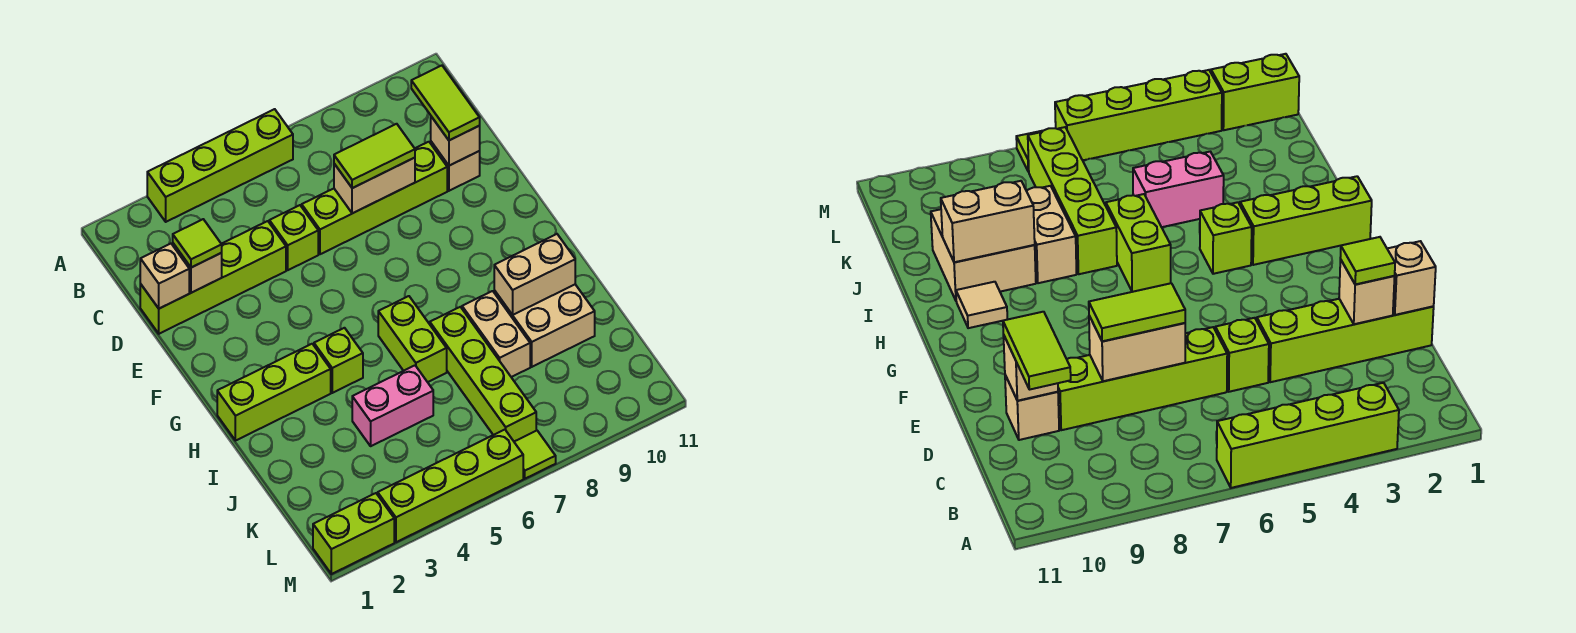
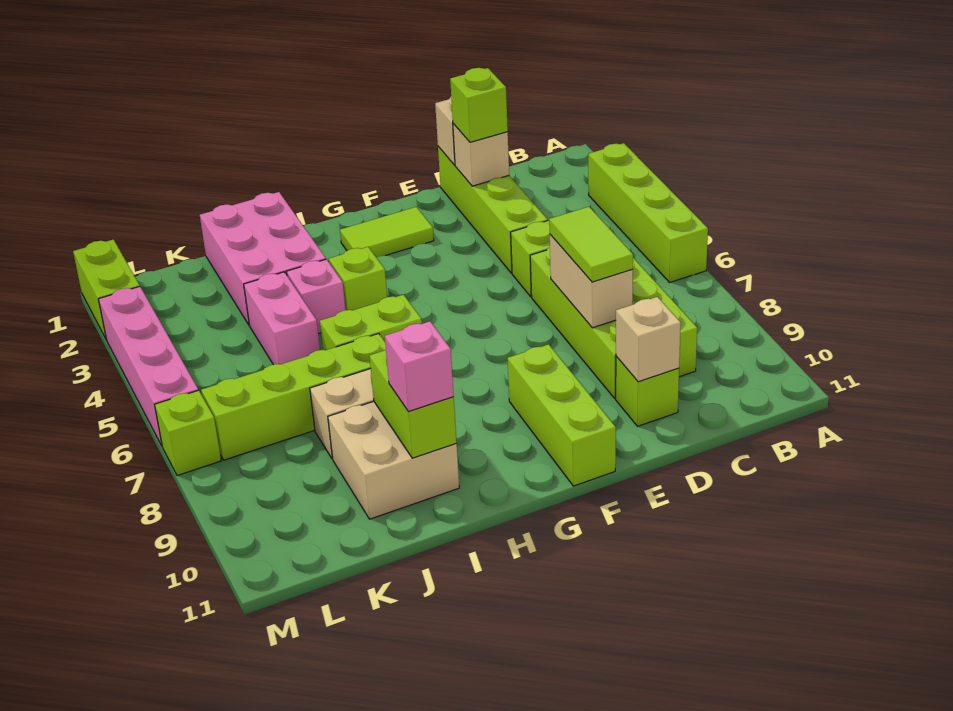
lime tile C10:D10 level 3 -> lime tile F2:G2 level 1
lime tile D2 level 3 -> lime brick D2 level 3
lime brick D6:D9 level 1 -> lime brick C6:D9 level 1
tan brick D10 level 1 -> lime brick D10 level 1
lime brick H1:H3 level 1 -> lime brick F9:F11 level 1
tan tile H10 level 1 -> none
none -> pink brick I1:J3 level 1
none -> pink brick I4 level 1
tan brick I9:I10 level 2 -> lime brick I9:I10 level 2
none -> pink brick I10 level 3
lime brick M3:M6 level 1 -> pink brick M3:M6 level 1
lime tile M7 level 1 -> lime brick M7 level 1

